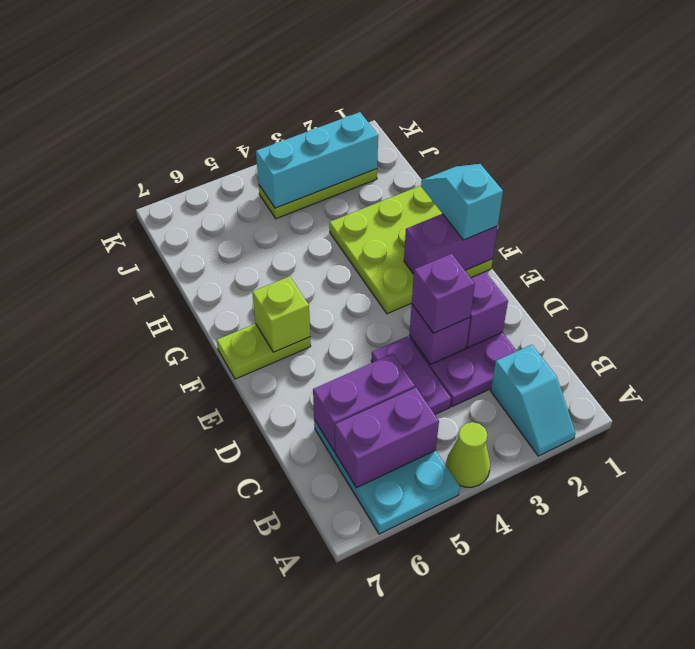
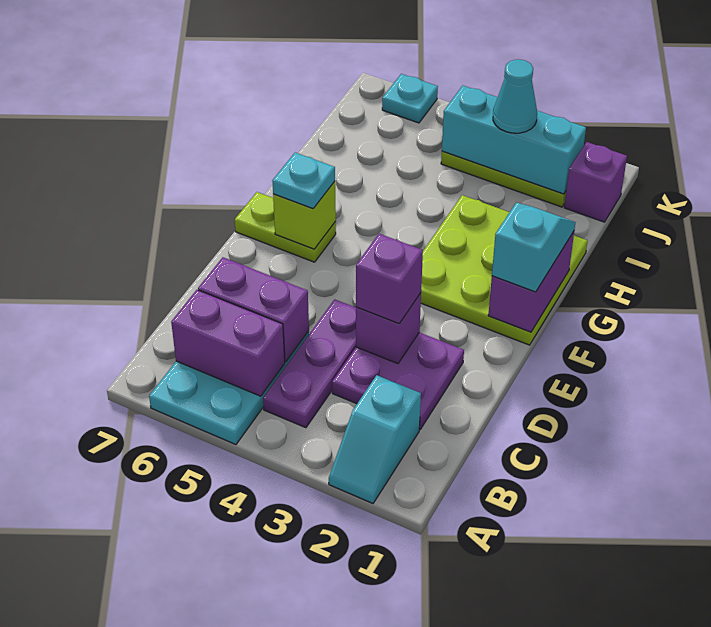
lime cone A4 level 1 -> none
purple plate C4:D4 level 1 -> purple plate B4:D4 level 1
purple brick D2 level 2 -> purple brick J1 level 1
purple brick F1:F2 level 2 -> purple brick F1:G1 level 2
none -> cyan plate F6 level 3
none -> cyan cone J3 level 3
none -> cyan plate K6 level 1

